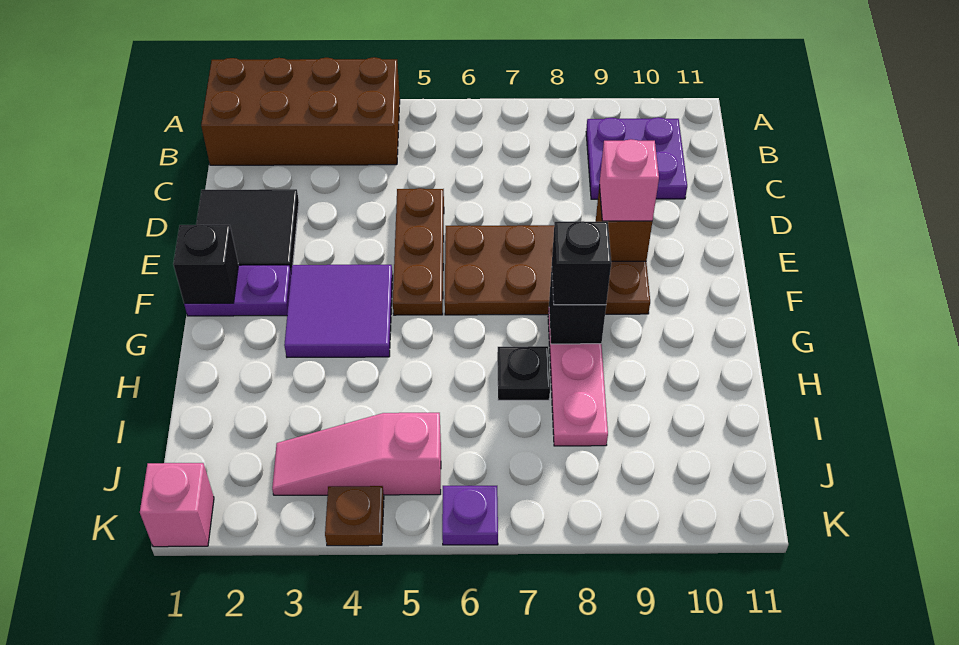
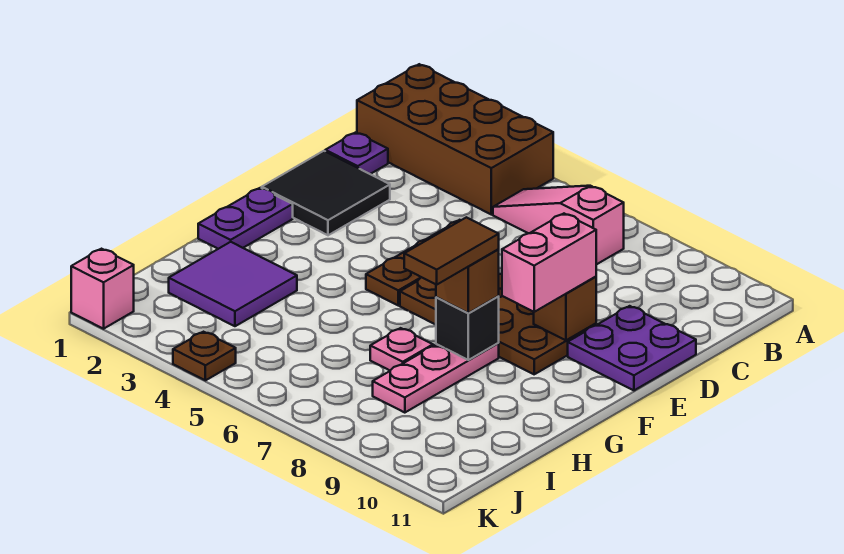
purple plate B9:C10 level 1 -> purple plate D10:E11 level 1
pink brick E9 level 3 -> pink brick E9:F9 level 3
purple plate F1:F2 level 1 -> purple plate F1:G1 level 1
black brick F1 level 2 -> none
purple tile F3:G4 level 1 -> purple tile H2:I3 level 1
black brick G8 level 3 -> brown brick G8 level 3
none -> brown tile G8:H8 level 4
black plate H7 level 1 -> pink plate H7 level 1
pink slope J3:J5 level 1 top 5 -> pink slope B5:B7 level 1 top 7
purple plate K6 level 1 -> purple plate C1 level 1

